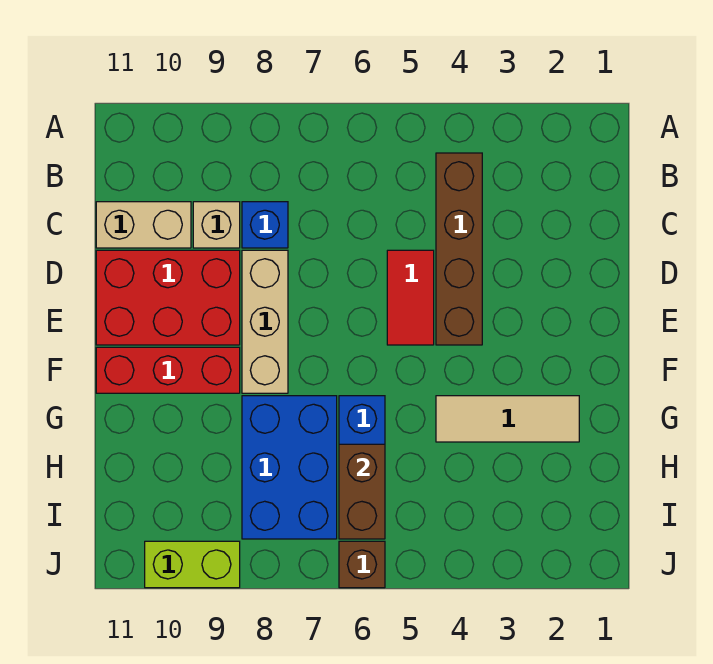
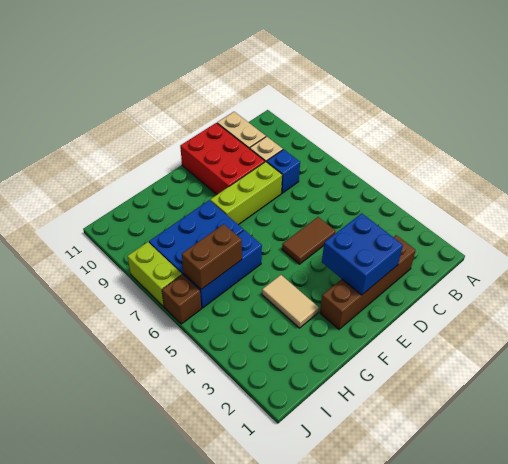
brown brick B4:E4 level 1 -> brown brick C2:F2 level 1
none -> blue brick D2:E3 level 2
red tile D5:E5 level 1 -> brown tile D5:E5 level 1
tan brick D8:F8 level 1 -> lime brick D8:F8 level 1
red brick F9:F11 level 1 -> none
tan tile G2:G4 level 1 -> tan tile G3:G4 level 1
lime brick J9:J10 level 1 -> lime brick J7:J8 level 1

